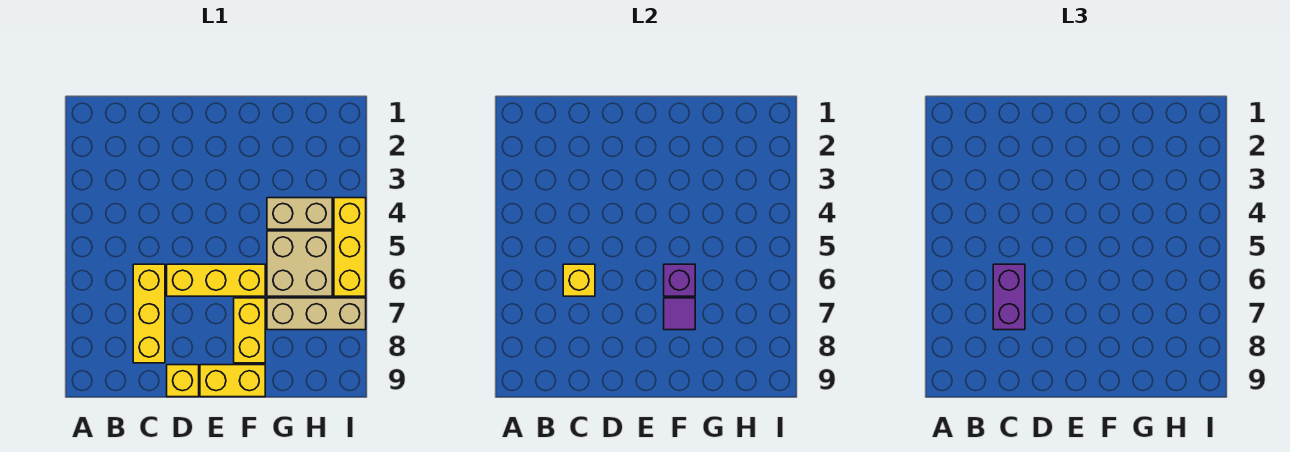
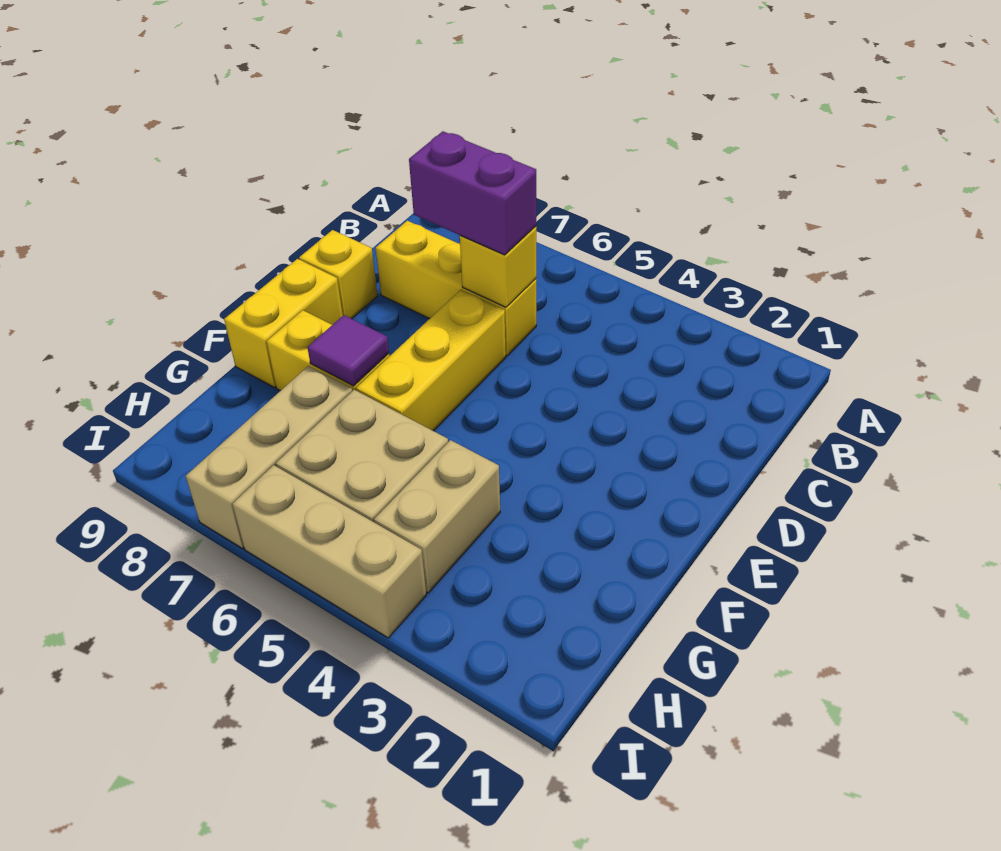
purple brick F6 level 2 -> none
yellow brick I4:I6 level 1 -> tan brick I4:I6 level 1

